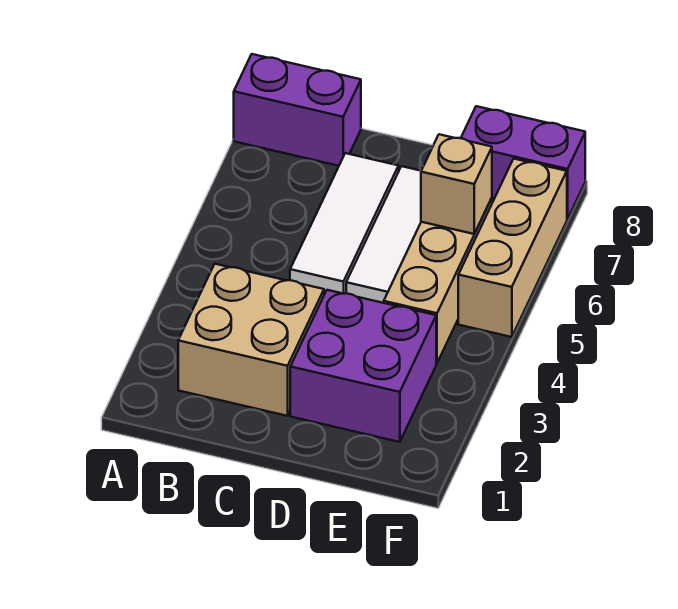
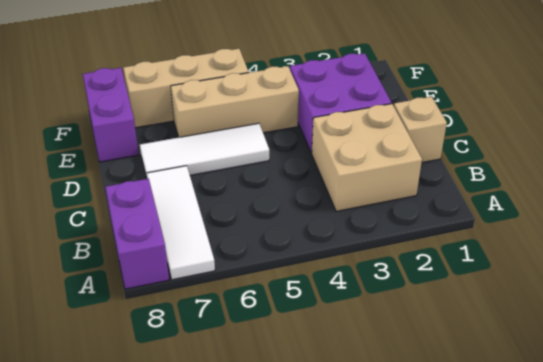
white tile C5:C7 level 1 -> white tile A7:C7 level 1
tan brick E6 level 2 -> tan brick C1 level 1

